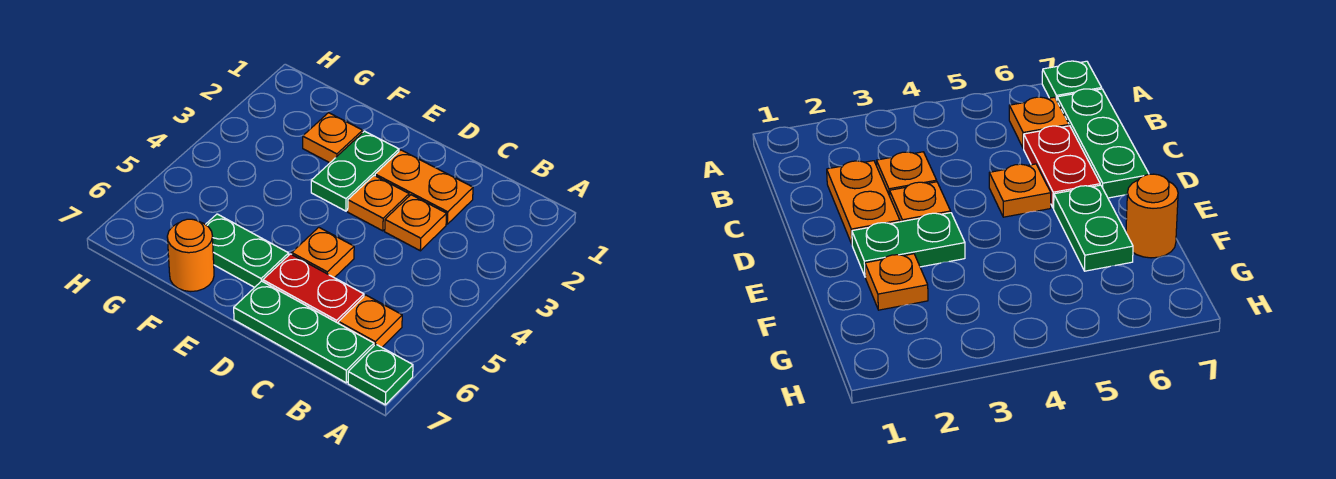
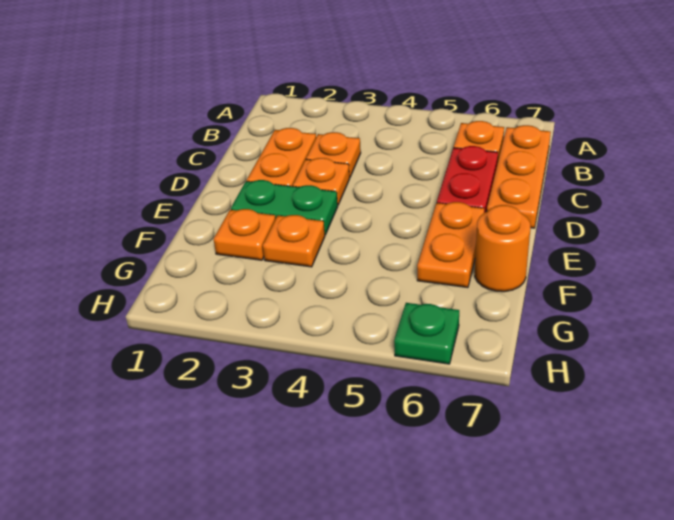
green plate A7 level 1 -> green plate H6 level 1
green plate B7:D7 level 1 -> orange plate B7:D7 level 1
orange plate D5 level 1 -> orange plate F3 level 1
green plate E6:F6 level 1 -> orange plate E6:F6 level 1

